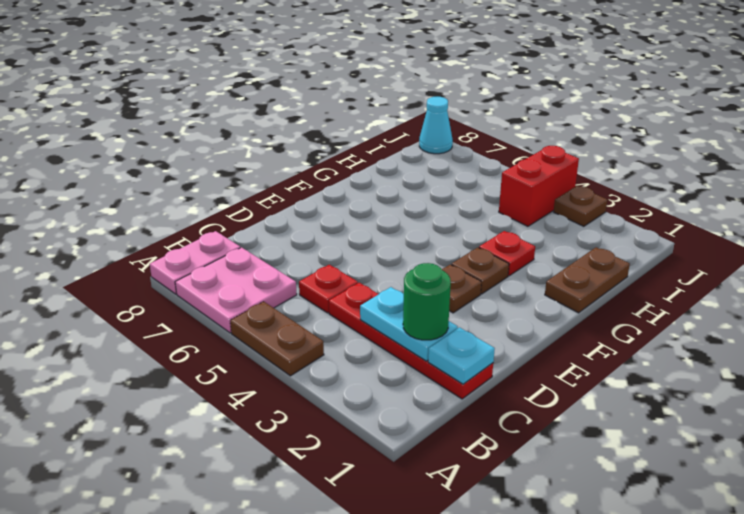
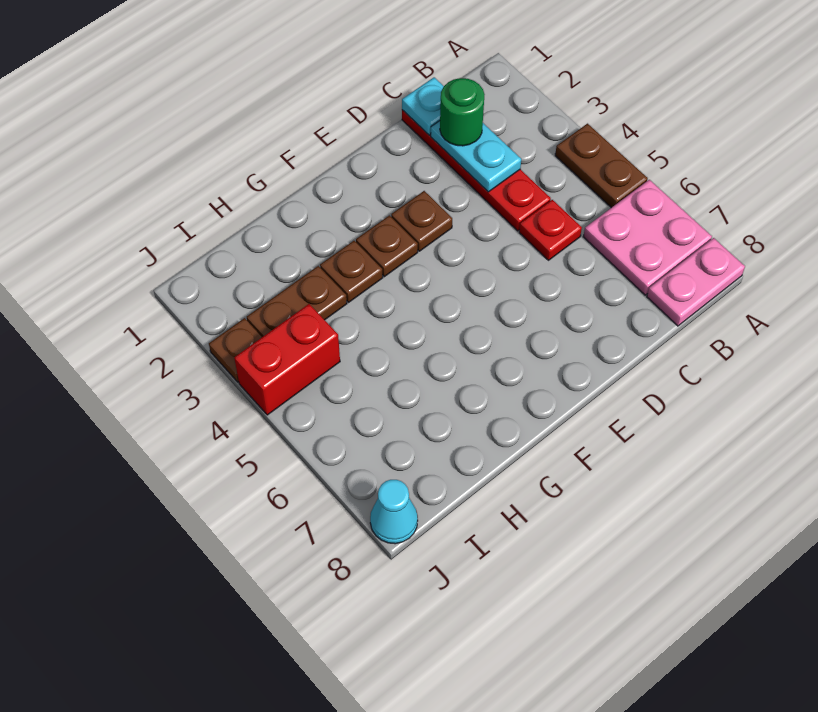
brown plate G1:H1 level 1 -> brown plate H3:I3 level 1
red plate G3 level 1 -> brown plate G3 level 1

